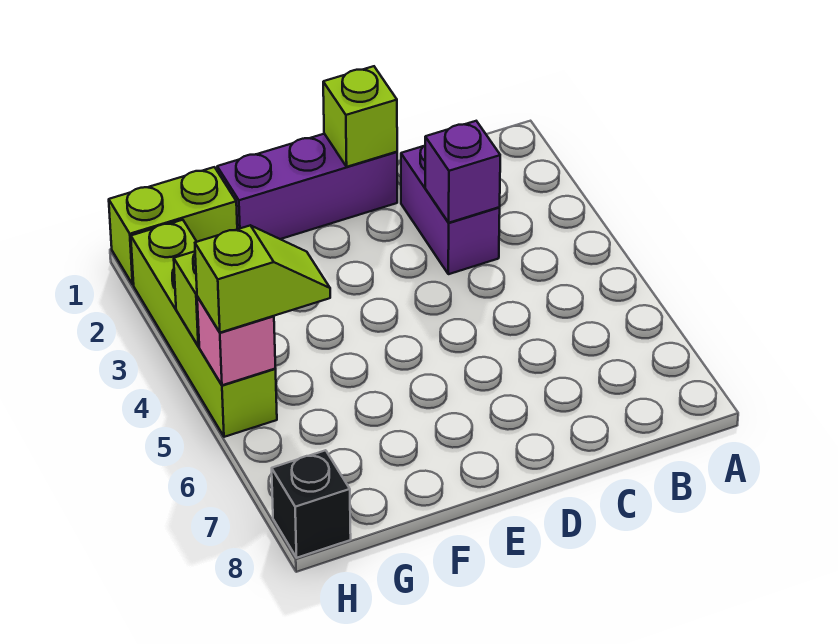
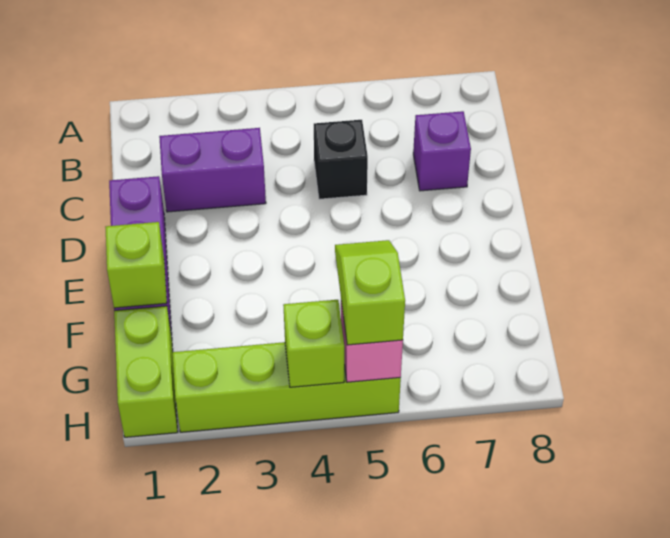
purple brick C3 level 2 -> purple brick C7 level 1
lime brick D1 level 2 -> lime brick F1 level 2
black brick H8 level 1 -> black brick C5 level 1

